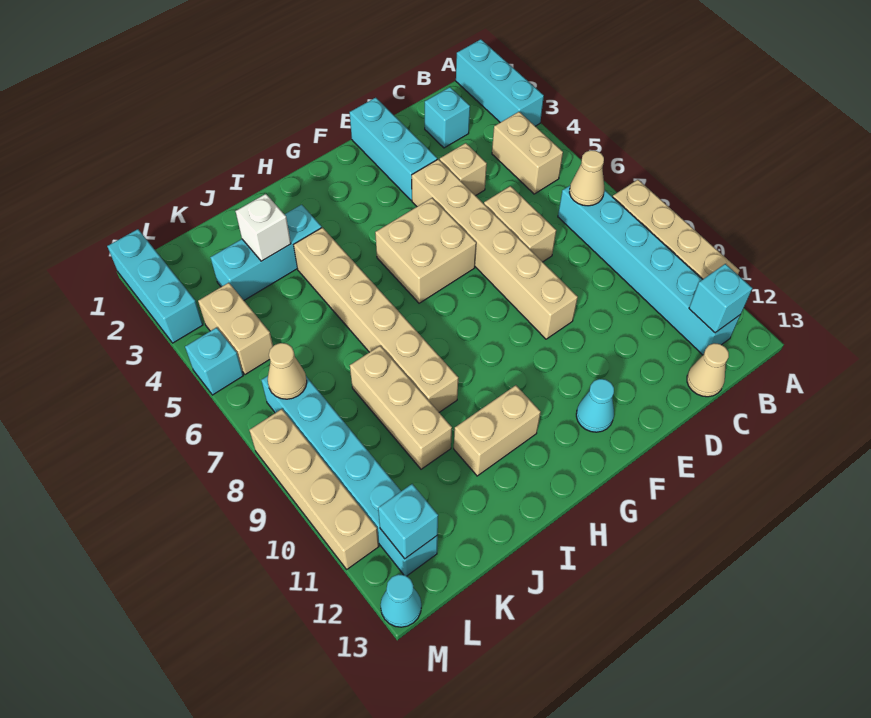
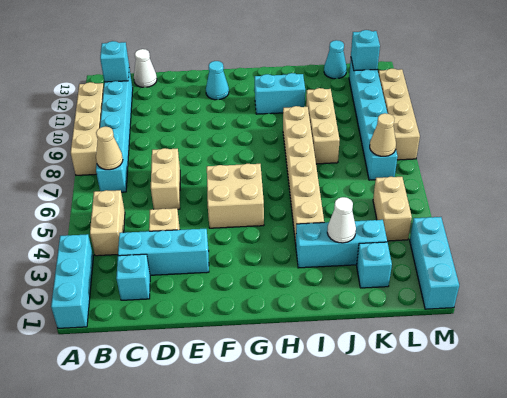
tan cone C13 level 1 -> white cone C13 level 1
cyan brick E1:E3 level 1 -> cyan brick C3:E3 level 1
tan brick E4:E9 level 1 -> none
tan brick H11:I11 level 1 -> cyan brick H11:I11 level 1
white brick J3 level 2 -> white cone J3 level 2
cyan brick M5 level 1 -> cyan brick K2 level 1
cyan cone M13 level 1 -> cyan cone K13 level 1

